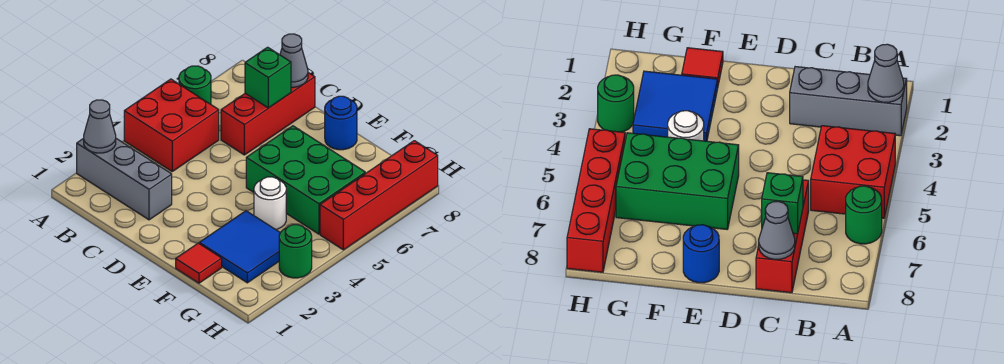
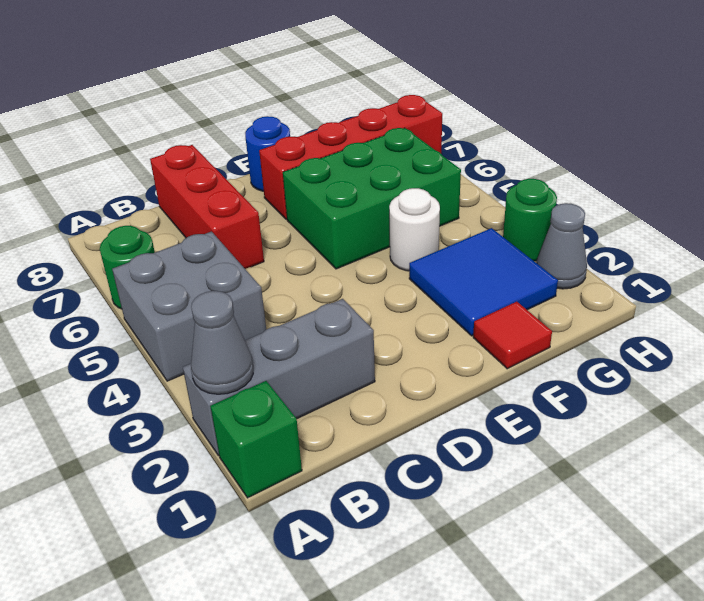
red brick A4:B5 level 1 -> grey brick A4:B5 level 1
green brick C7 level 2 -> green brick A1 level 1
grey cone C8 level 2 -> grey cone H2 level 1
red brick H5:H8 level 1 -> red brick E7:H7 level 1

